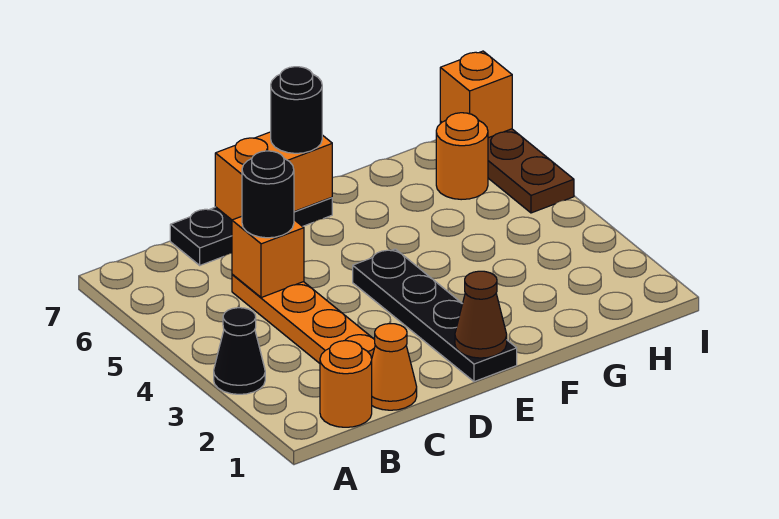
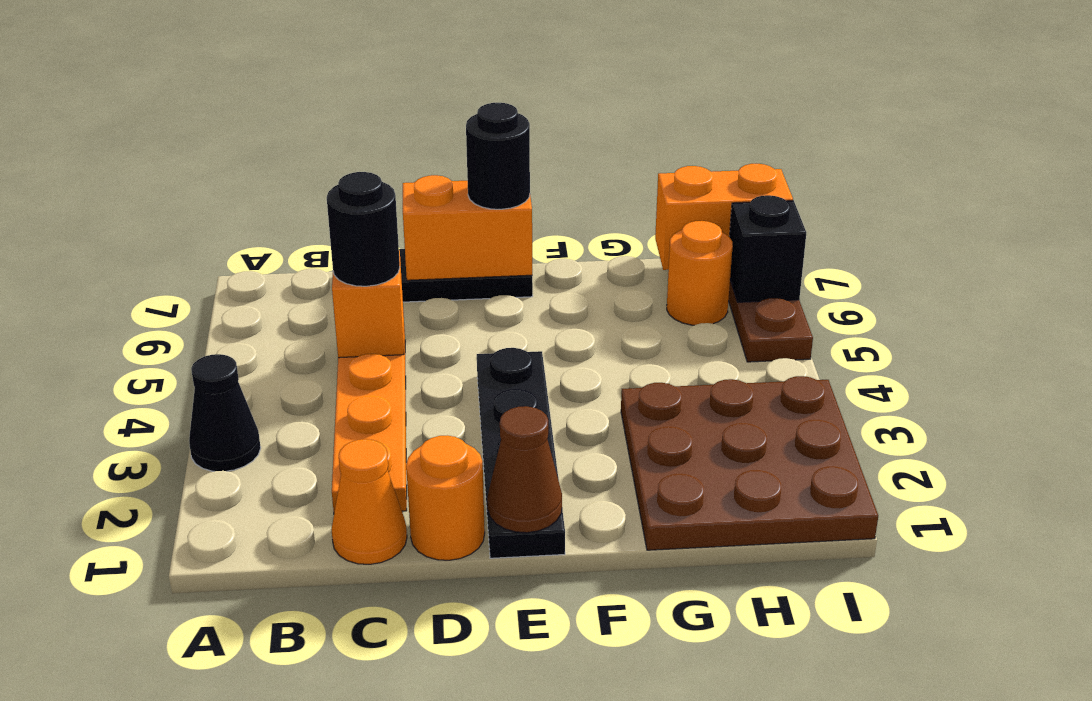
orange round brick B1 level 1 -> orange round brick D1 level 1
none -> brown plate G1:I3 level 1
none -> black brick I6 level 2
orange brick I7 level 2 -> orange brick H7:I7 level 2

